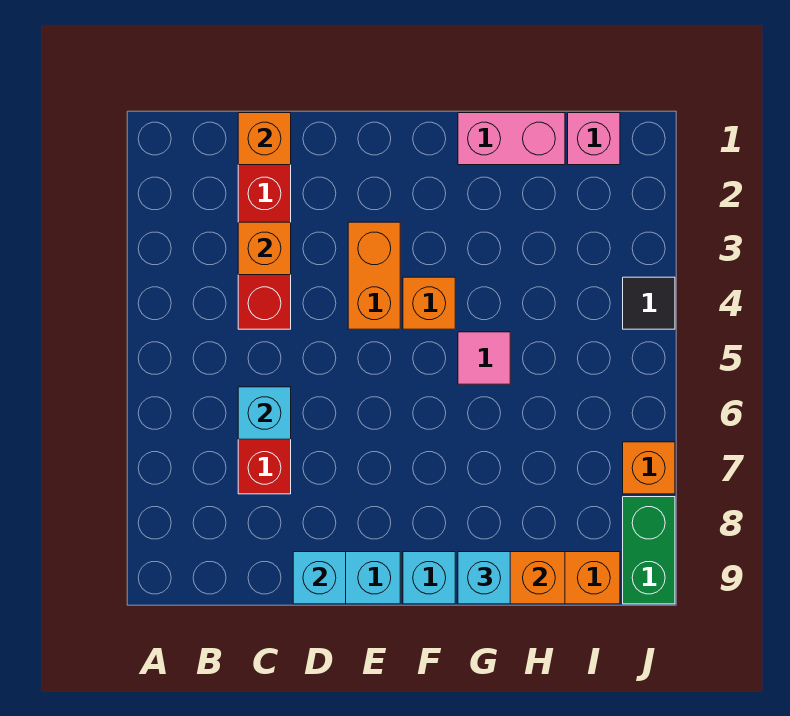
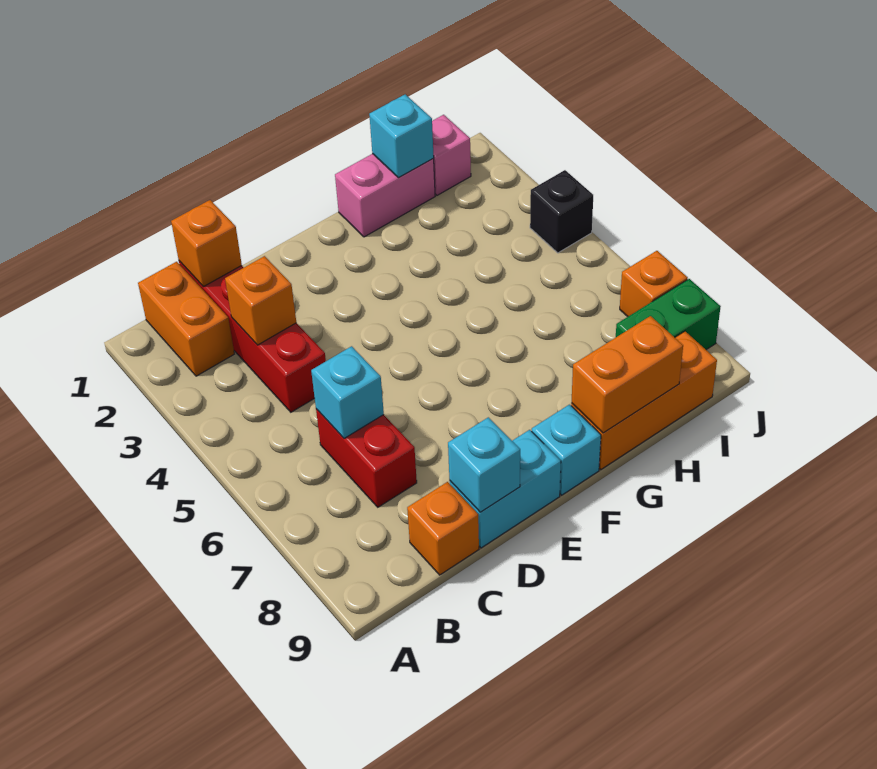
orange brick E3:E4 level 1 -> orange brick B1:B2 level 1
orange brick F4 level 1 -> orange brick C9 level 1
pink tile G5 level 1 -> none
cyan brick G9 level 3 -> cyan brick H1 level 2
black tile J4 level 1 -> black brick J4 level 1
green brick J8:J9 level 1 -> green brick I8:J8 level 1

